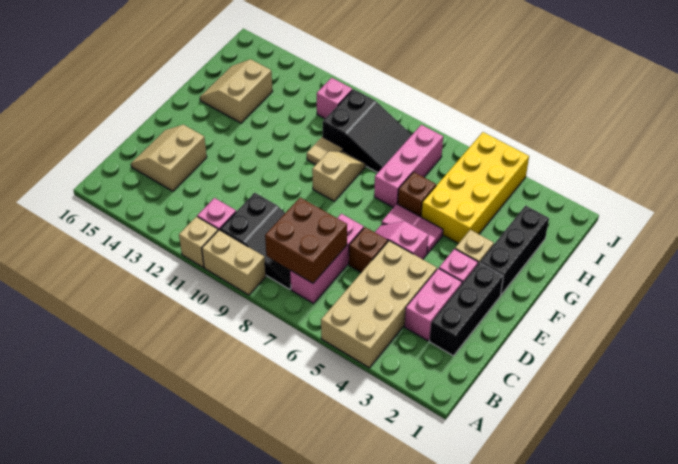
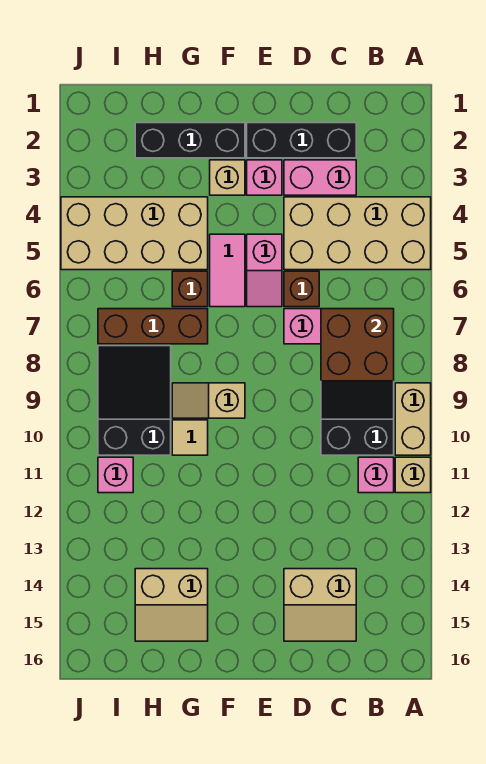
yellow brick G4:J5 level 1 -> tan brick G4:J5 level 1
pink brick G7:I7 level 1 -> brown brick G7:I7 level 1

